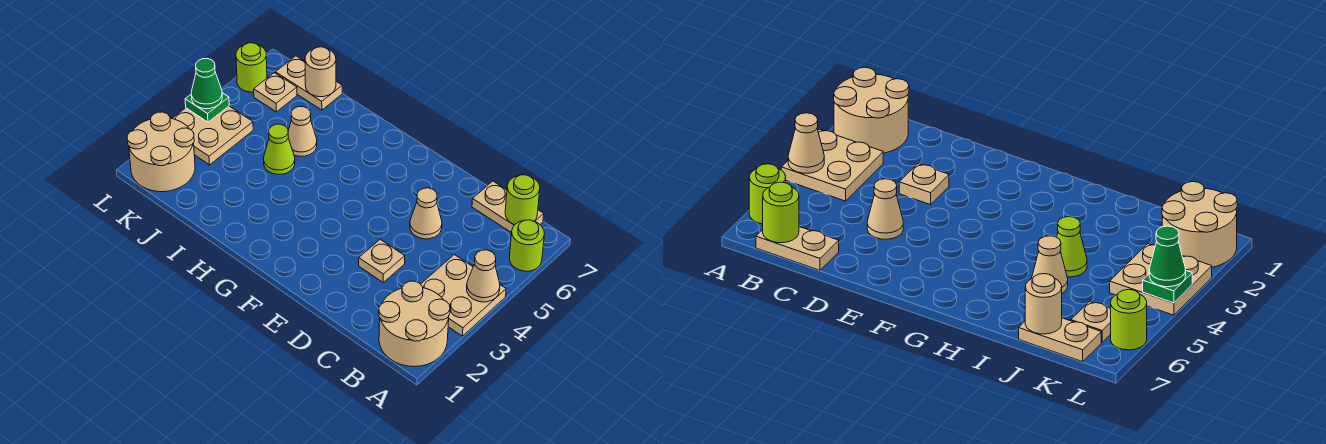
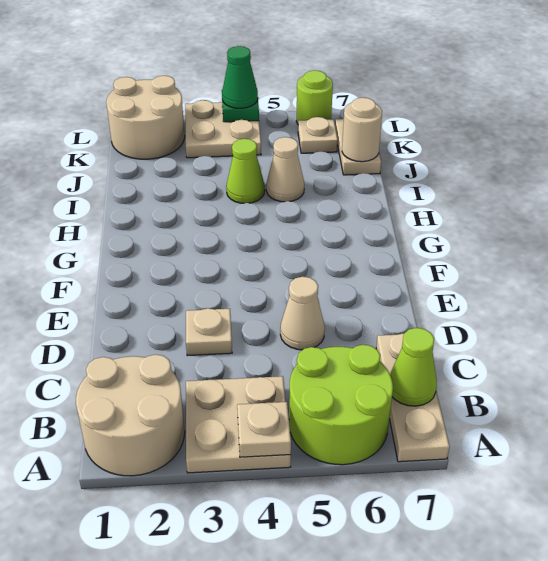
tan cone A4 level 2 -> tan plate A4 level 2
lime round brick A6 level 1 -> lime round brick A5:B6 level 1
tan plate B7:C7 level 1 -> tan plate A7:C7 level 1
lime round brick B7 level 2 -> lime cone B7 level 2

